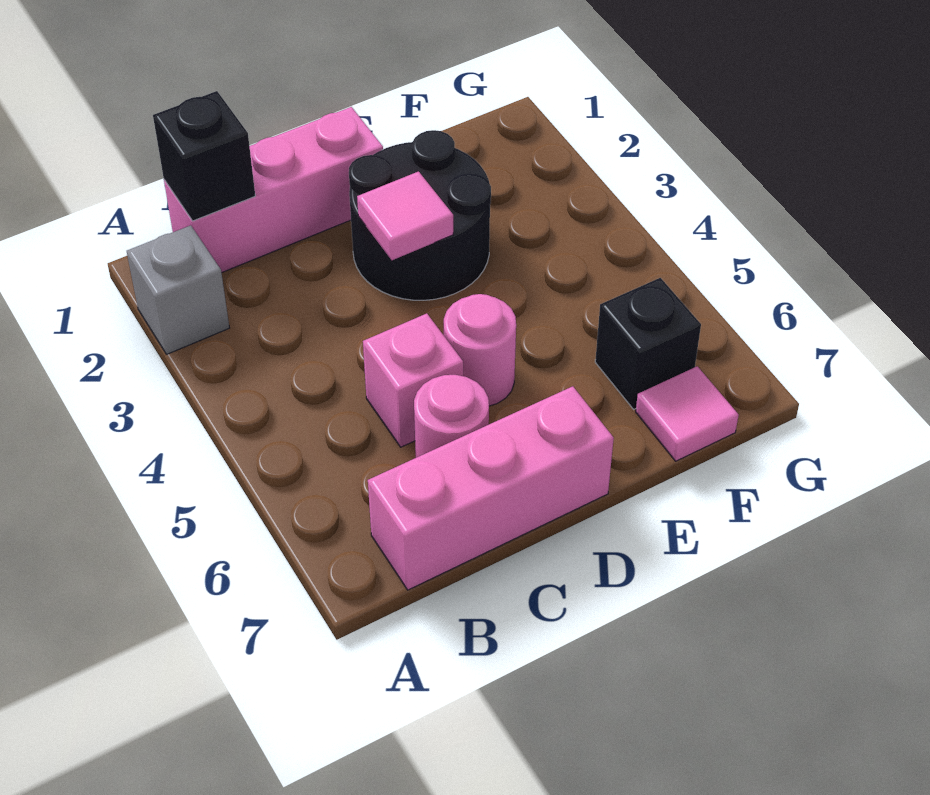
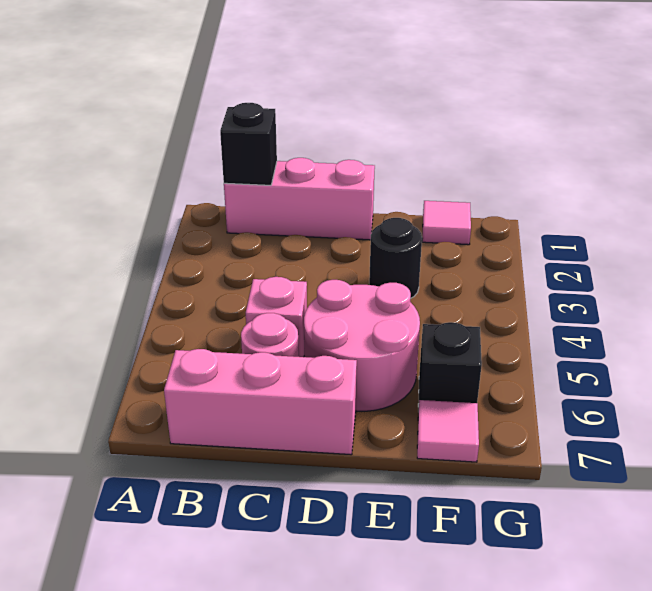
grey brick A2 level 1 -> none
black round brick D2:E3 level 1 -> black round brick E3 level 1
pink tile D3 level 2 -> pink tile F1 level 1
pink round brick D5 level 1 -> pink round brick D5:E6 level 1

